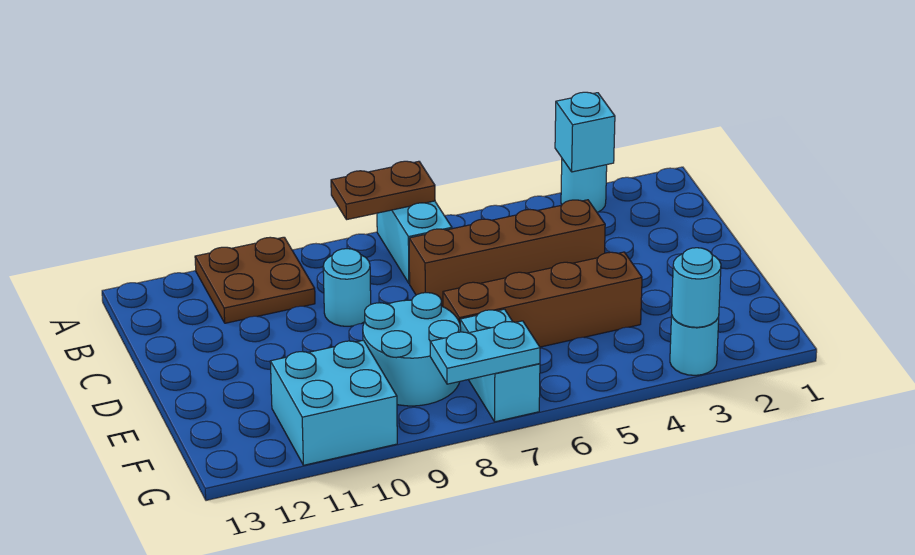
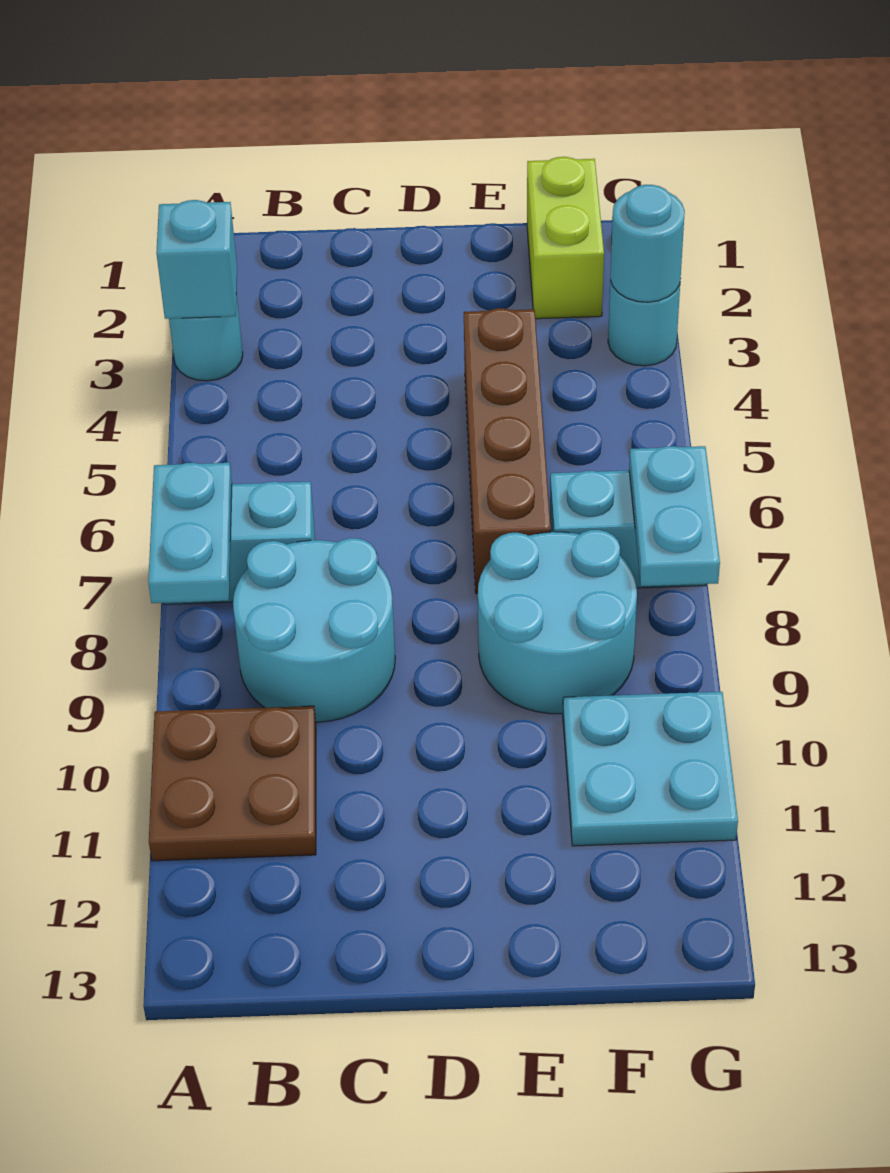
brown plate A7:A8 level 2 -> cyan plate A7:A8 level 2
brown brick C4:C7 level 1 -> none
cyan round brick C9 level 1 -> cyan round brick B8:C9 level 1
none -> lime brick F1:F2 level 1
cyan brick F10:G11 level 1 -> cyan plate F10:G11 level 1

